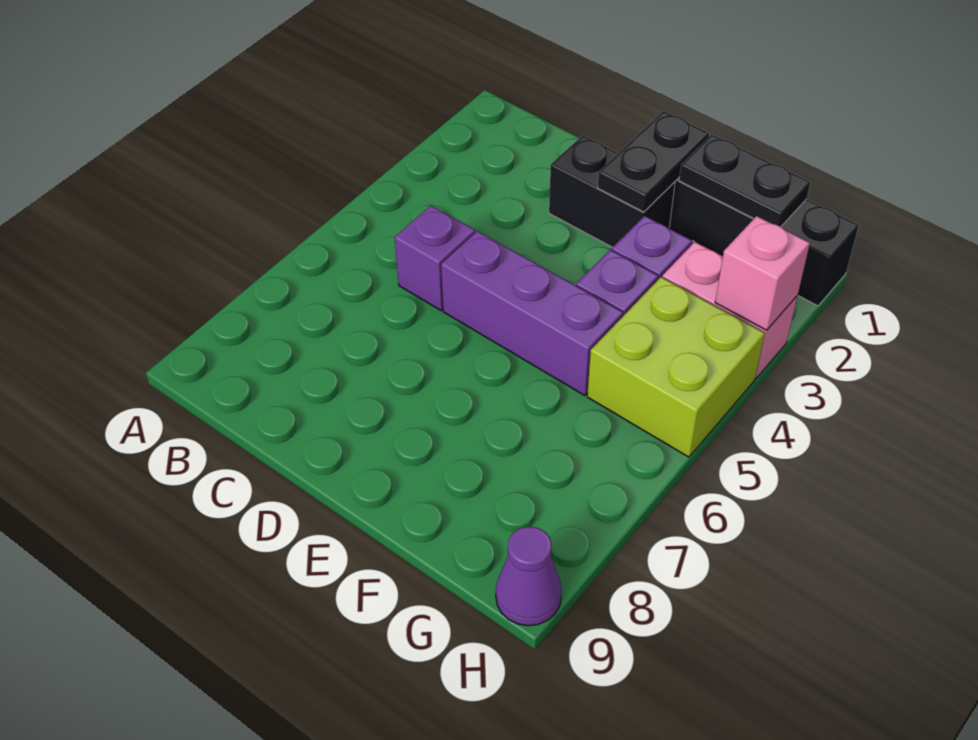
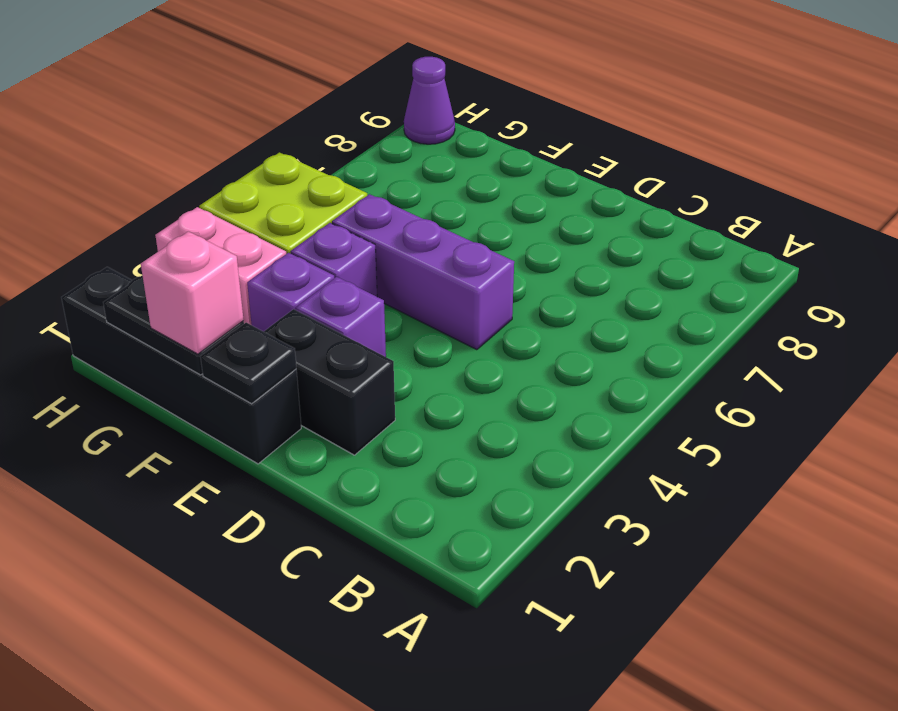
purple brick C5 level 1 -> purple brick E3 level 1
black plate E1:E2 level 2 -> black plate E1 level 2
pink brick H3 level 2 -> pink brick F1 level 3

